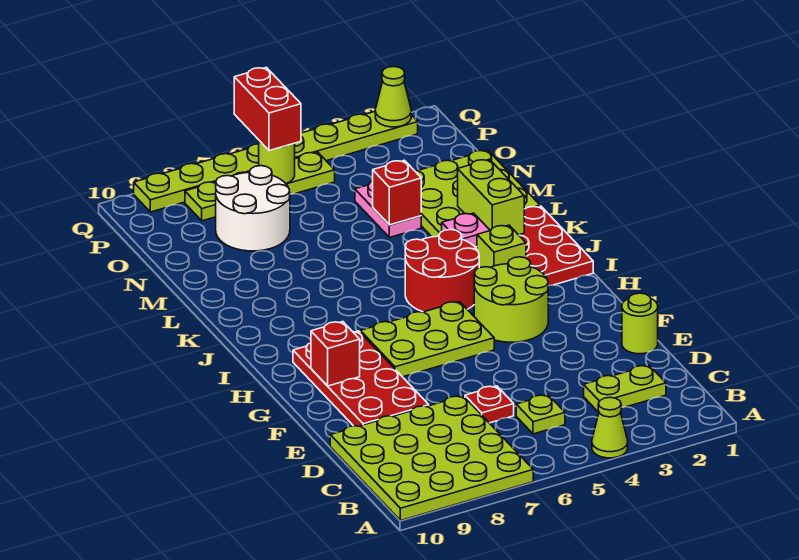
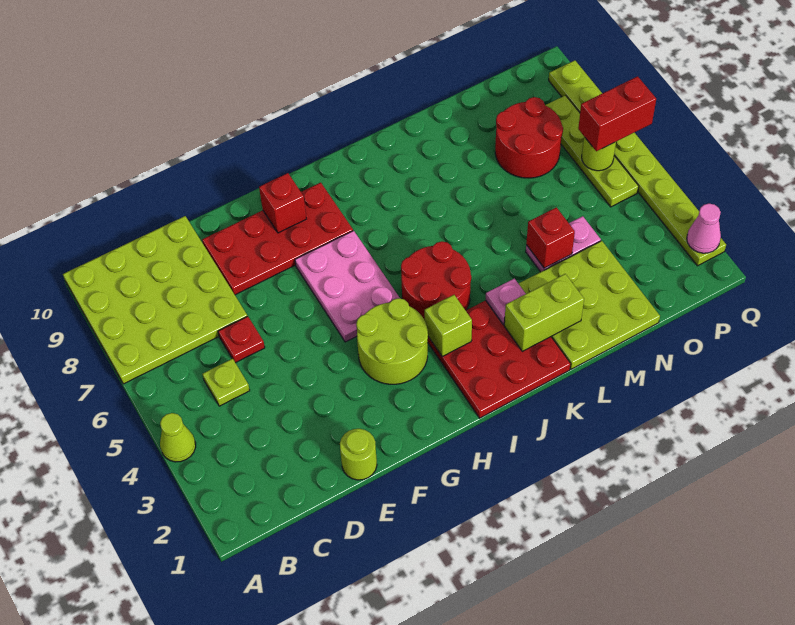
lime plate C2:C3 level 1 -> none
lime plate G5:H7 level 1 -> pink plate G5:H7 level 1
white round brick N7:O8 level 1 -> red round brick N7:O8 level 1
lime cone Q2 level 2 -> pink cone Q2 level 2

